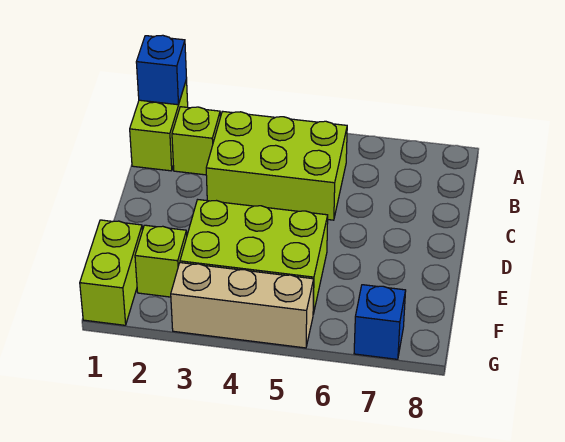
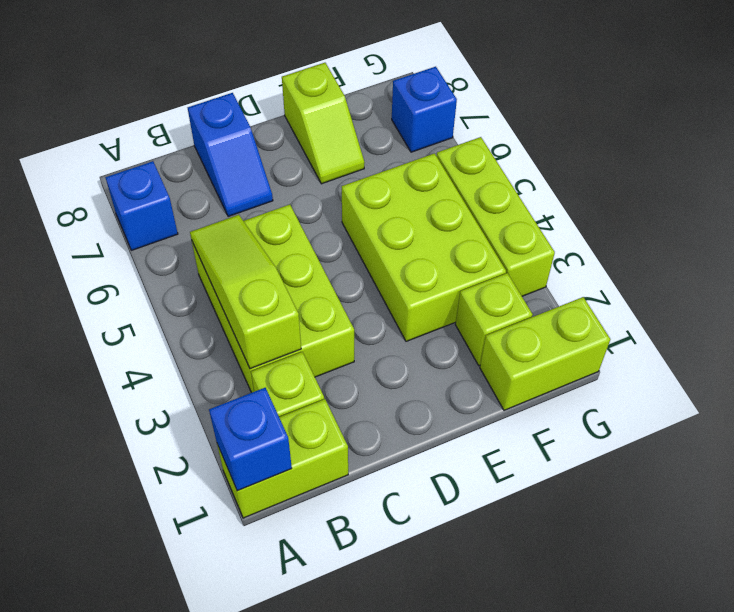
none -> blue brick A7 level 1
none -> lime slope B3:B5 level 2 top 3
none -> blue slope C7:C8 level 1 top 8
none -> lime slope E7:E8 level 1 top 8
tan brick G3:G5 level 1 -> lime brick G3:G5 level 1

